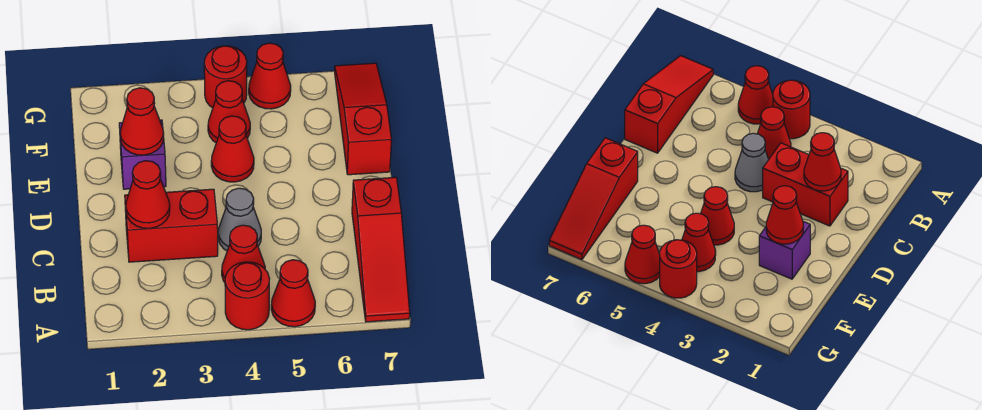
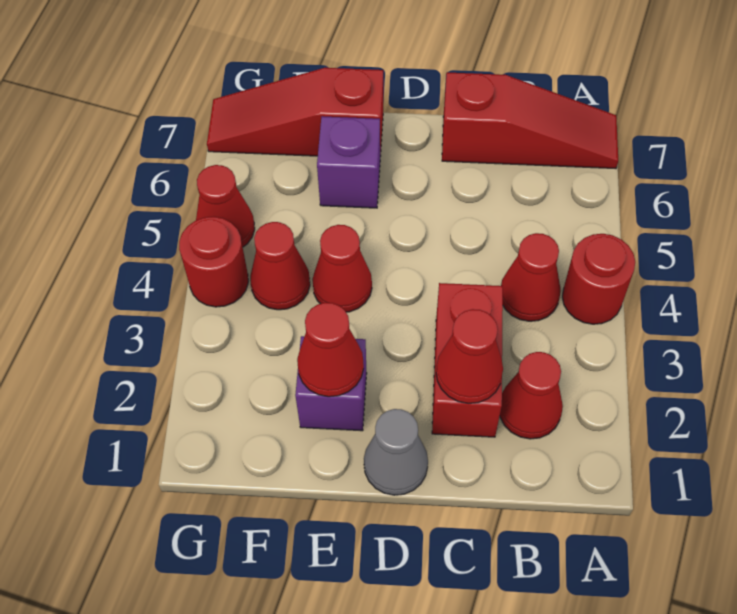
red cone A5 level 1 -> red cone B2 level 1
grey cone C4 level 1 -> grey cone D1 level 1
none -> purple brick E6 level 1

